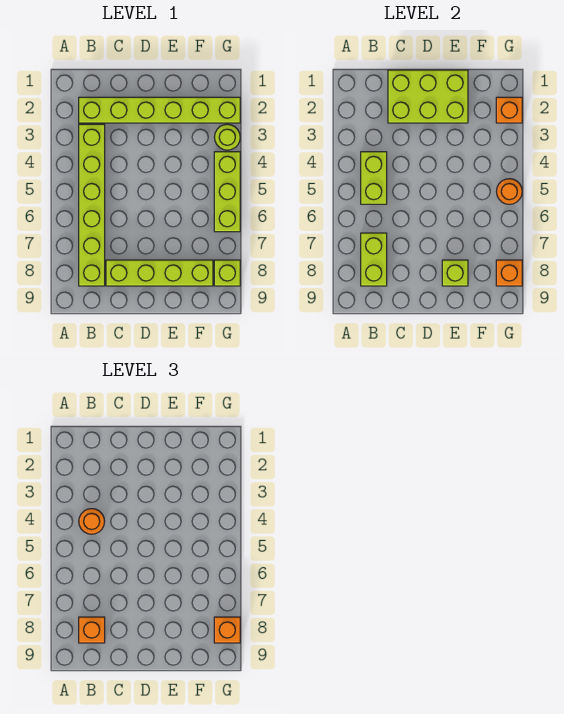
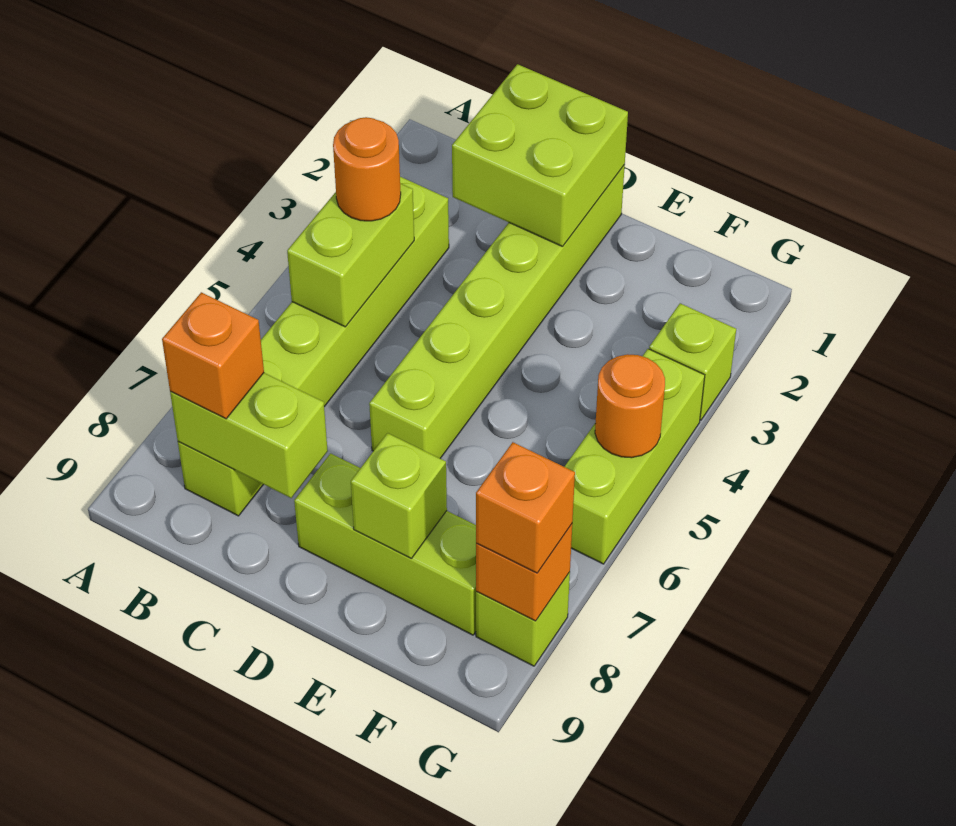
lime brick B2:G2 level 1 -> lime brick D1:D6 level 1
lime brick B7:B8 level 2 -> lime brick B8:C8 level 2
lime brick C1:E2 level 2 -> lime brick C1:D2 level 2
lime brick C8:F8 level 1 -> lime brick D8:F8 level 1
orange brick G2 level 2 -> none
lime round brick G3 level 1 -> lime brick G3 level 1

